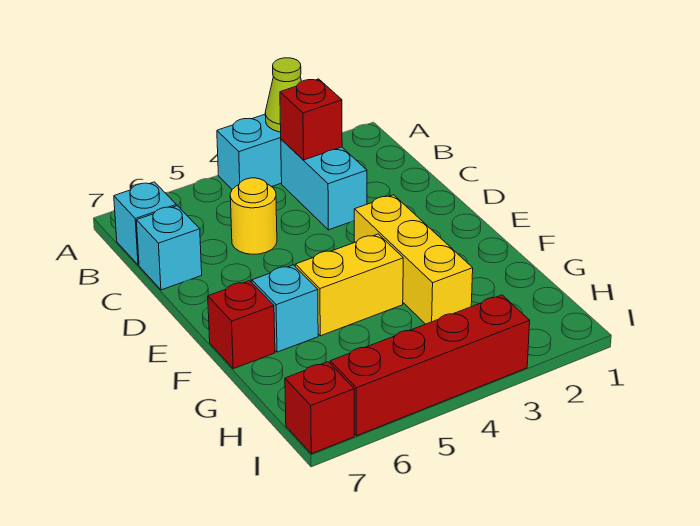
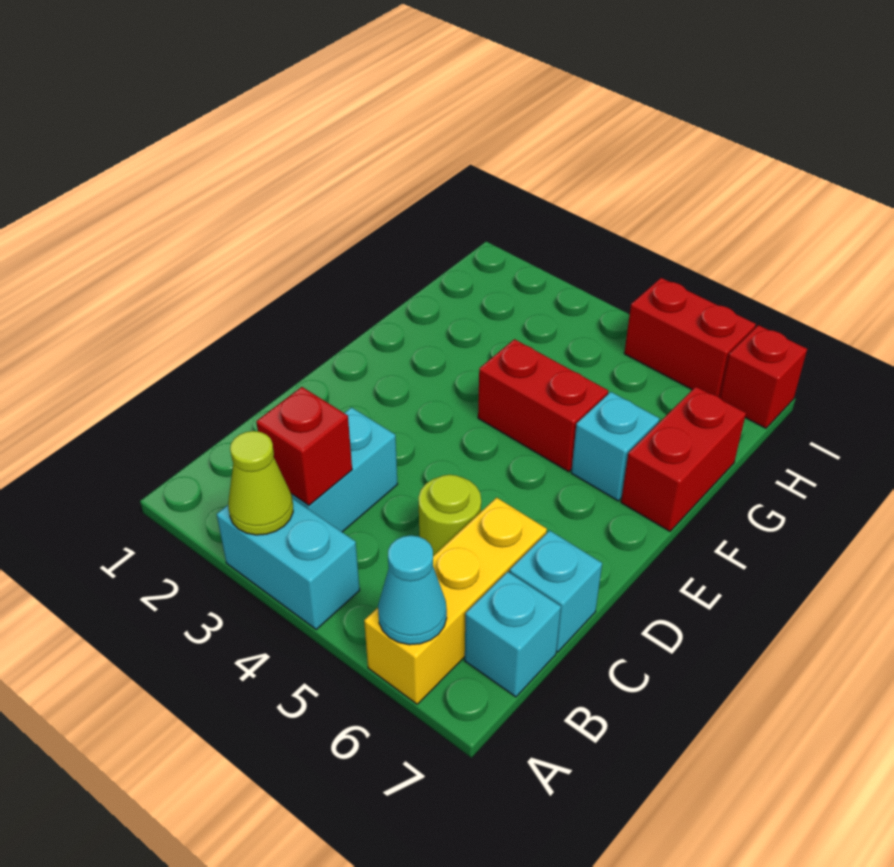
none -> cyan cone A6 level 2
yellow round brick C5 level 1 -> lime round brick C5 level 1
yellow brick E3:G3 level 1 -> yellow brick A6:C6 level 1
yellow brick F4:F5 level 1 -> red brick F4:F5 level 1
red brick F7 level 1 -> red brick F7:G7 level 1
red brick I3:I6 level 1 -> red brick I5:I6 level 1

